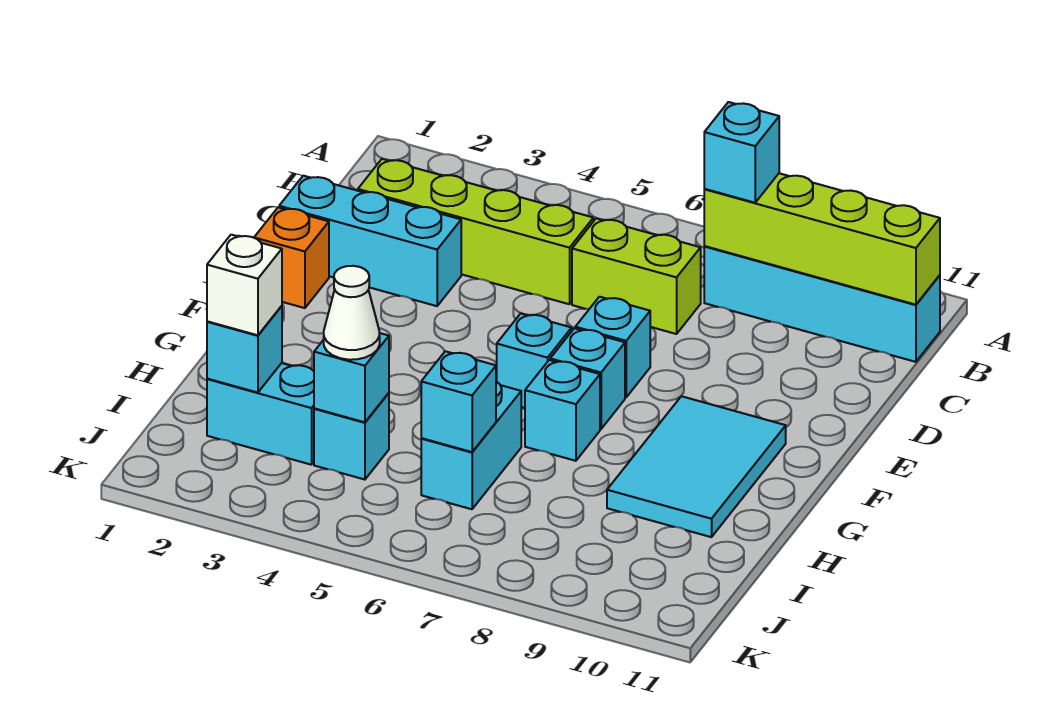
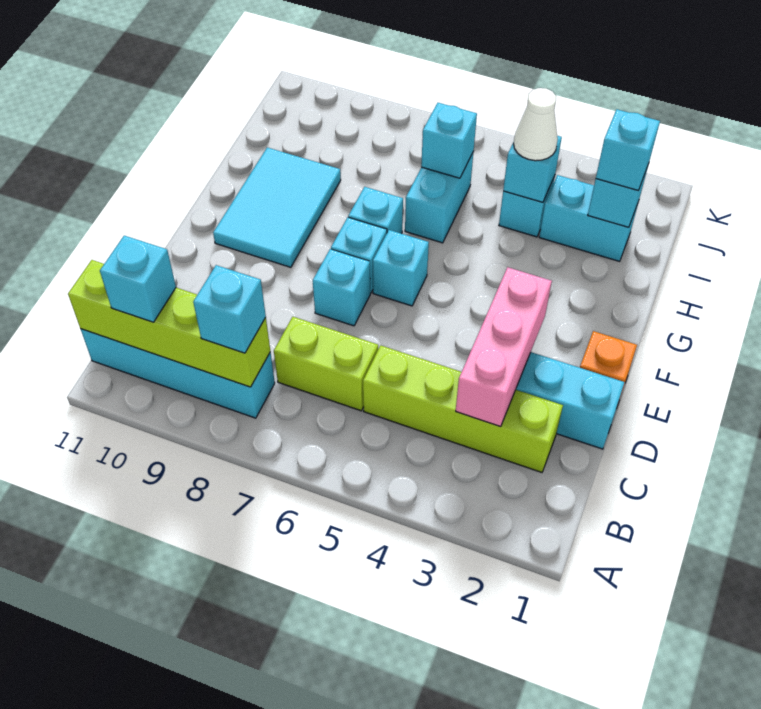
none -> cyan brick B10 level 3
none -> pink brick C3:E3 level 2
white brick I2 level 3 -> cyan brick I2 level 3

